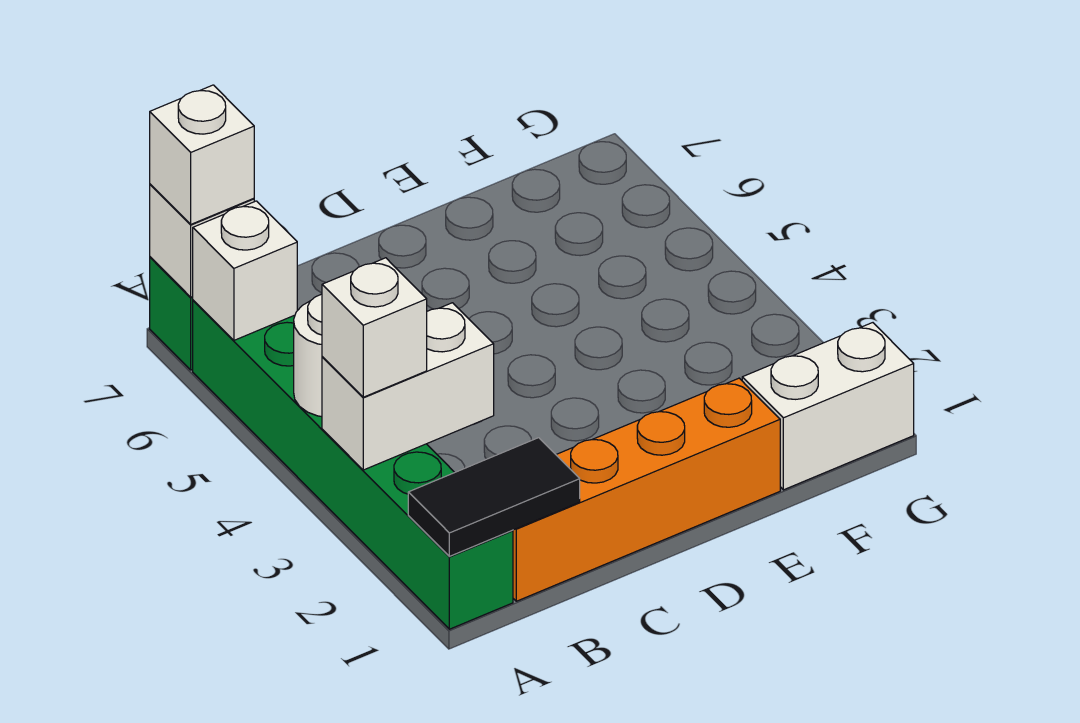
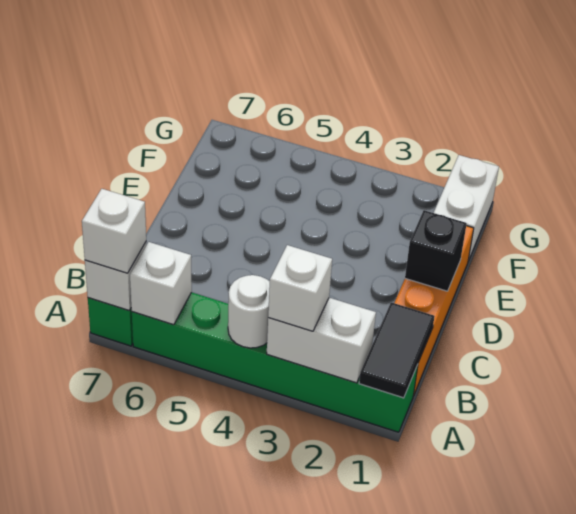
white brick A3:B3 level 2 -> white brick A2:A3 level 2
none -> black brick D1 level 2

